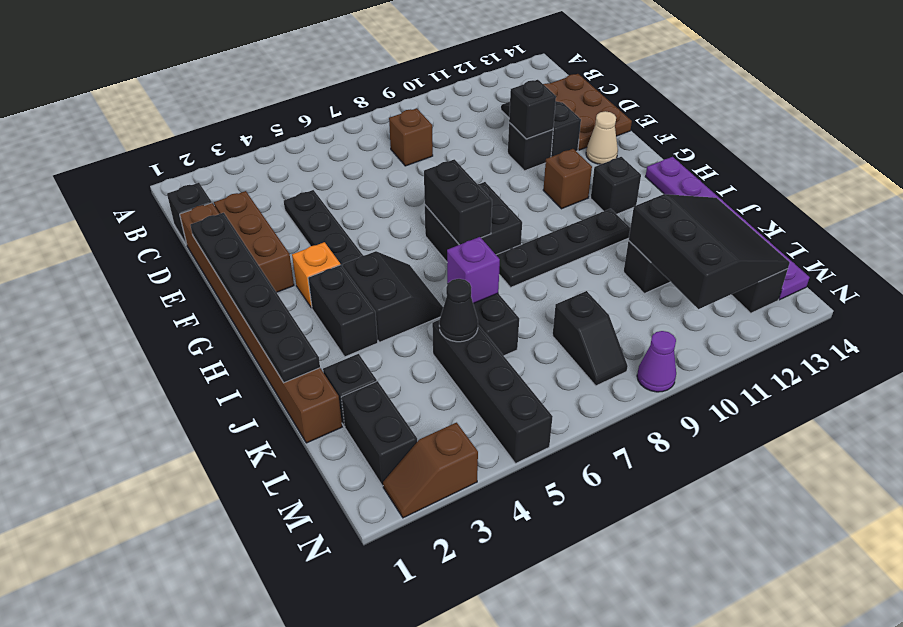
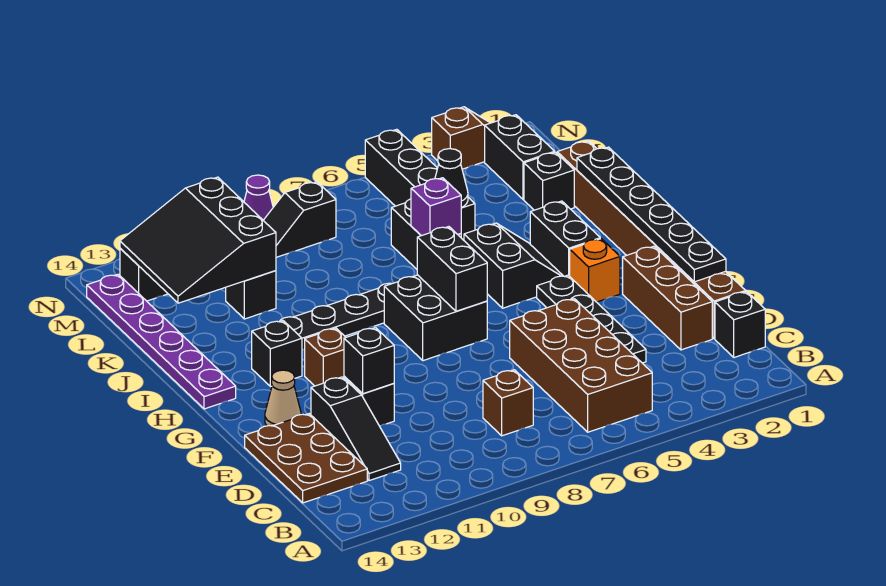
none -> brown brick B5:E6 level 1
black slope H4:I5 level 1 top 4 -> black slope H4:I5 level 1 top 5
black slope L8:M8 level 1 top L -> black slope M8:M9 level 1 top 8

